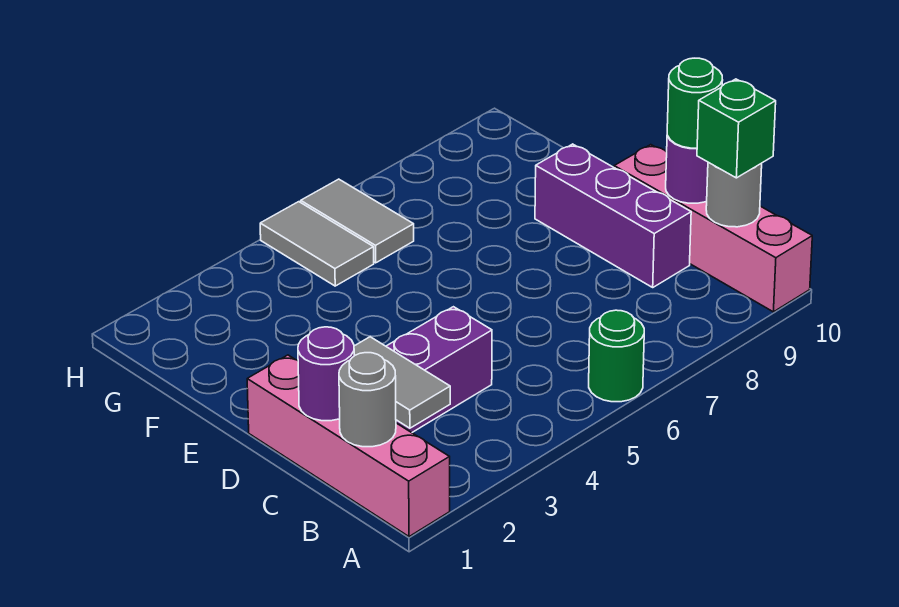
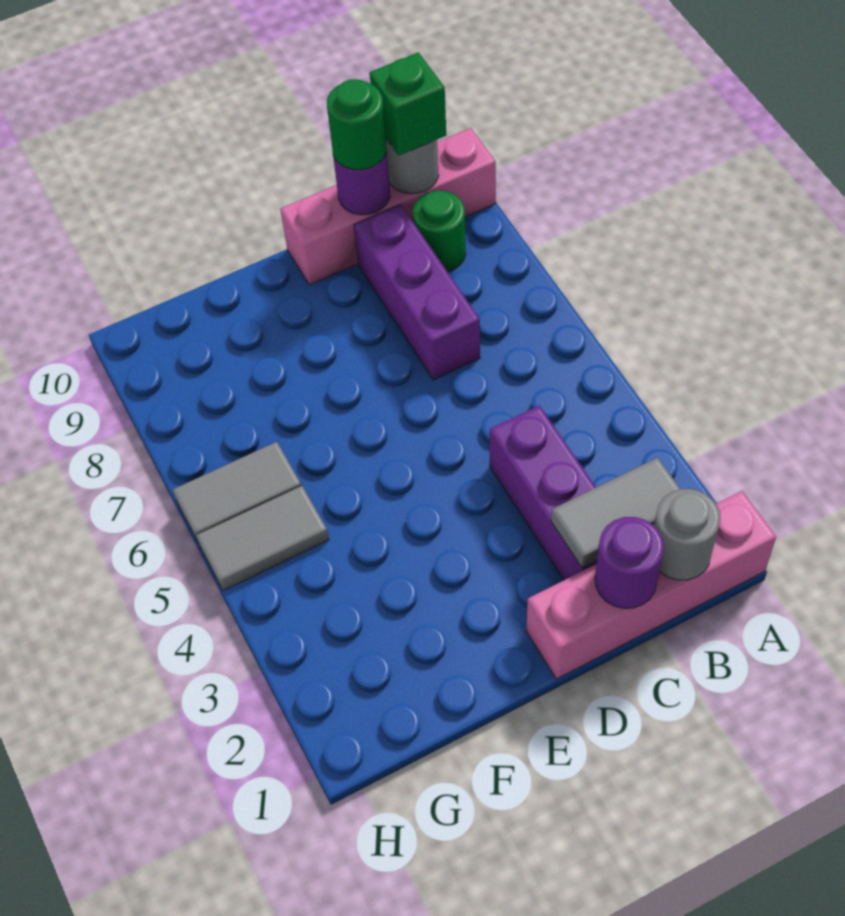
green round brick A6 level 1 -> green round brick B9 level 1
purple brick C9:E9 level 1 -> purple brick C7:C9 level 1

